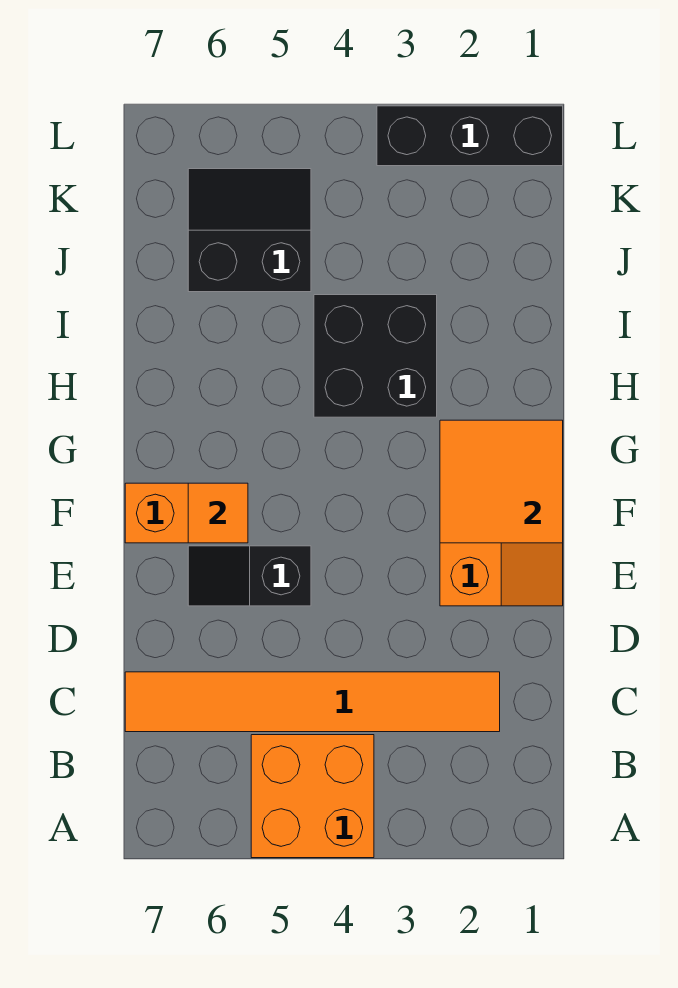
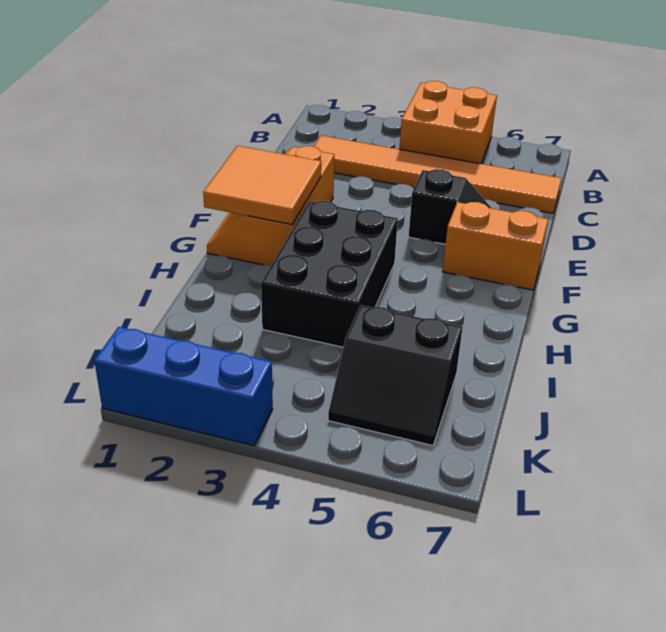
orange tile F6 level 2 -> none
black brick H3:I4 level 1 -> black brick G3:I4 level 1
black brick L1:L3 level 1 -> blue brick L1:L3 level 1

